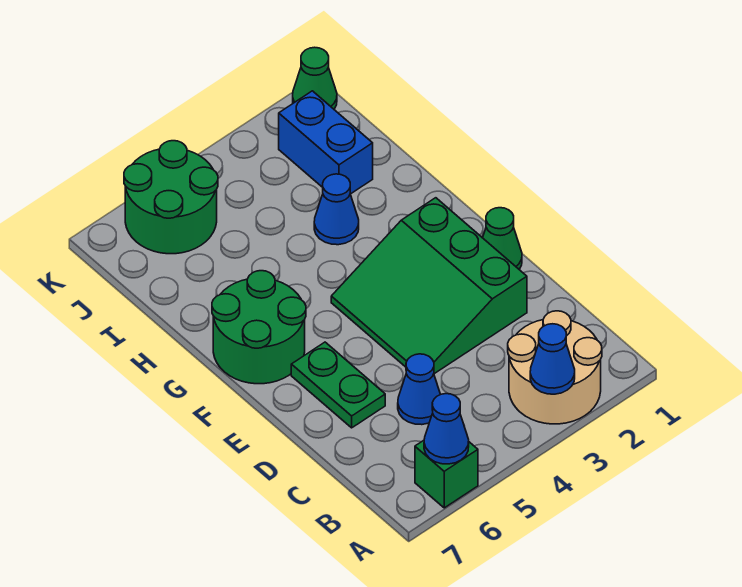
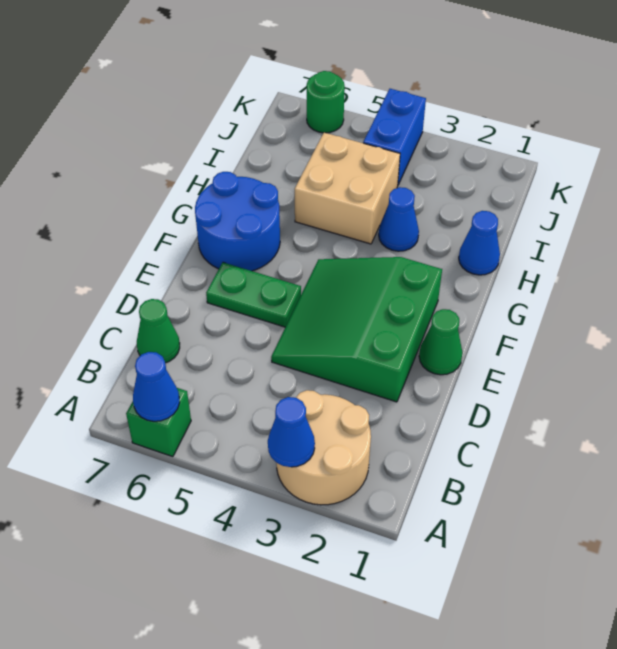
blue cone C5 level 1 -> blue cone H1 level 1
green plate D6:E6 level 1 -> green plate E5:E6 level 1
green round brick F6:G7 level 1 -> blue round brick F6:G7 level 1
none -> tan brick H4:I5 level 1
blue brick I2:J2 level 1 -> blue brick J4:K4 level 1
green round brick J5:K6 level 1 -> green round brick K6 level 1
green cone K1 level 1 -> green cone C7 level 1

